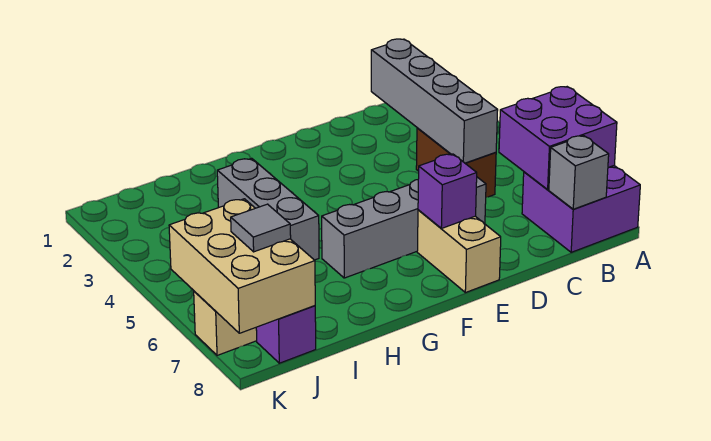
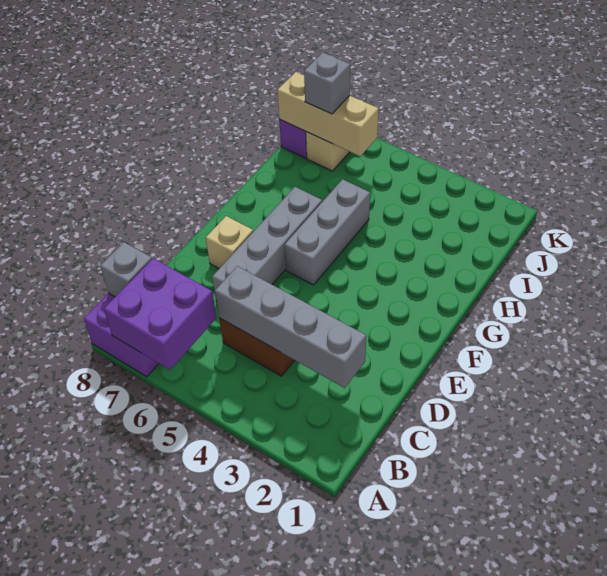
tan brick E7:E8 level 1 -> tan brick E7 level 1
purple brick E7 level 2 -> none
grey brick H3:H5 level 1 -> grey brick F5:H5 level 1
tan brick J6:K8 level 2 -> tan brick J6:J8 level 2
grey tile J7 level 3 -> grey brick J7 level 3

